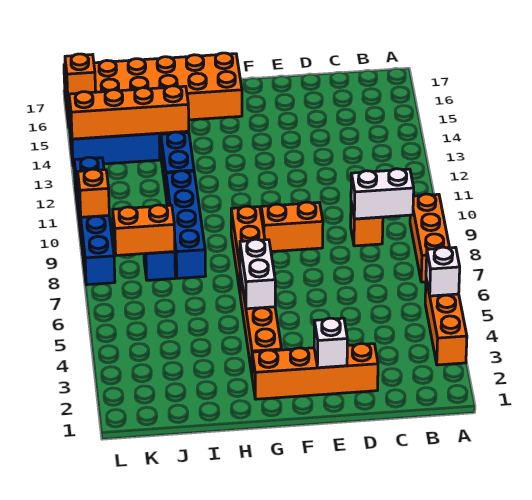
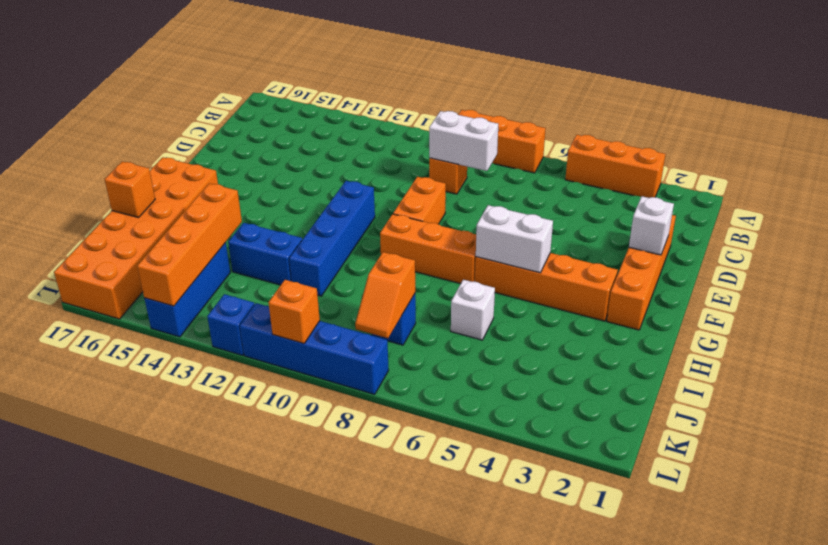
white brick A5 level 2 -> white brick I6 level 1
white brick B9:C9 level 2 -> white brick C8:C9 level 2
blue brick I8:I11 level 1 -> blue brick F11:I11 level 1
orange brick J8:K8 level 2 -> orange slope J8:K8 level 2 top J
orange brick L16 level 2 -> orange brick I17 level 2

